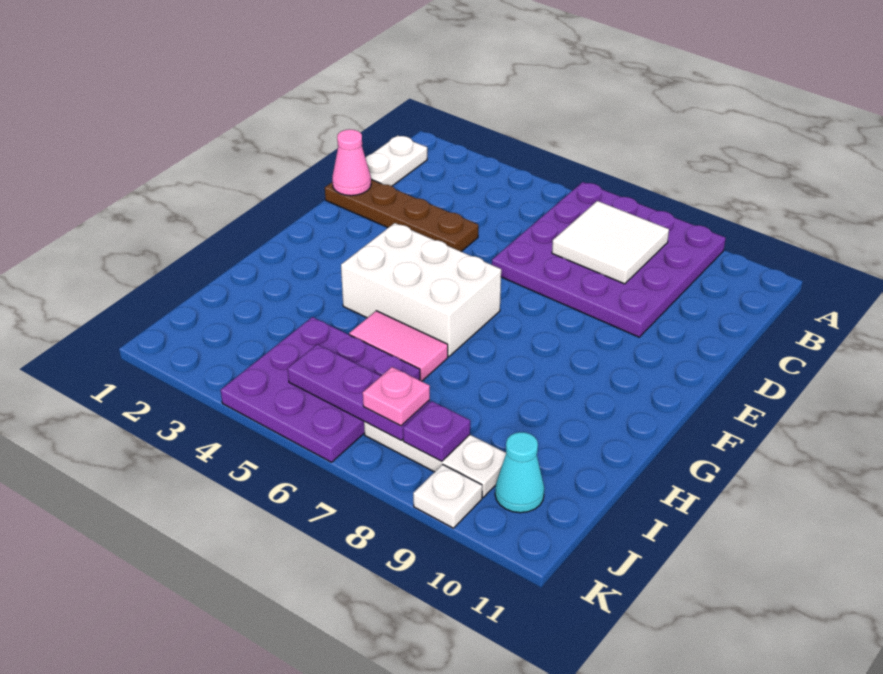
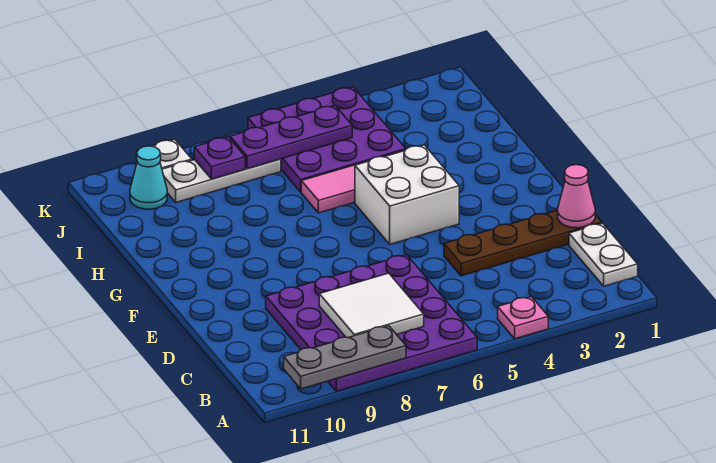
none -> grey plate A8:A10 level 2
white brick F4:G6 level 1 -> white brick F4:G5 level 1
pink plate J7 level 3 -> pink plate A4 level 1

